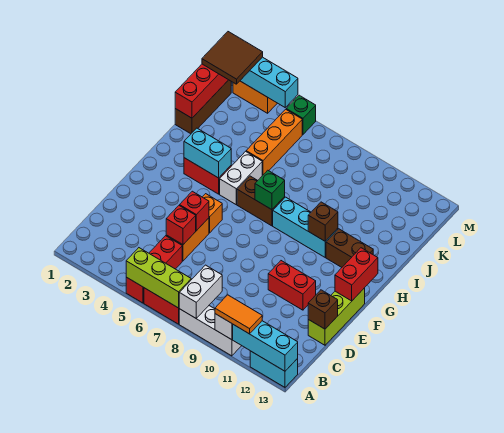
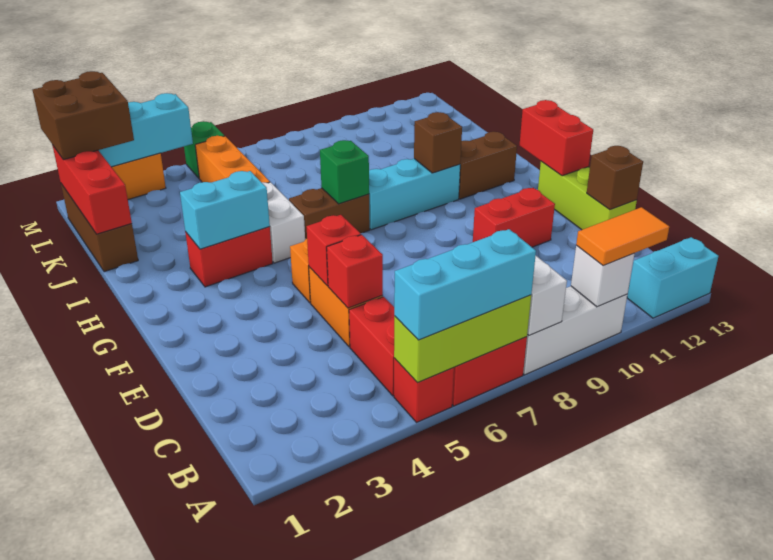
cyan brick A11:A13 level 2 -> cyan brick A5:A7 level 3
brown tile L1:M2 level 3 -> brown brick L1:M2 level 3

